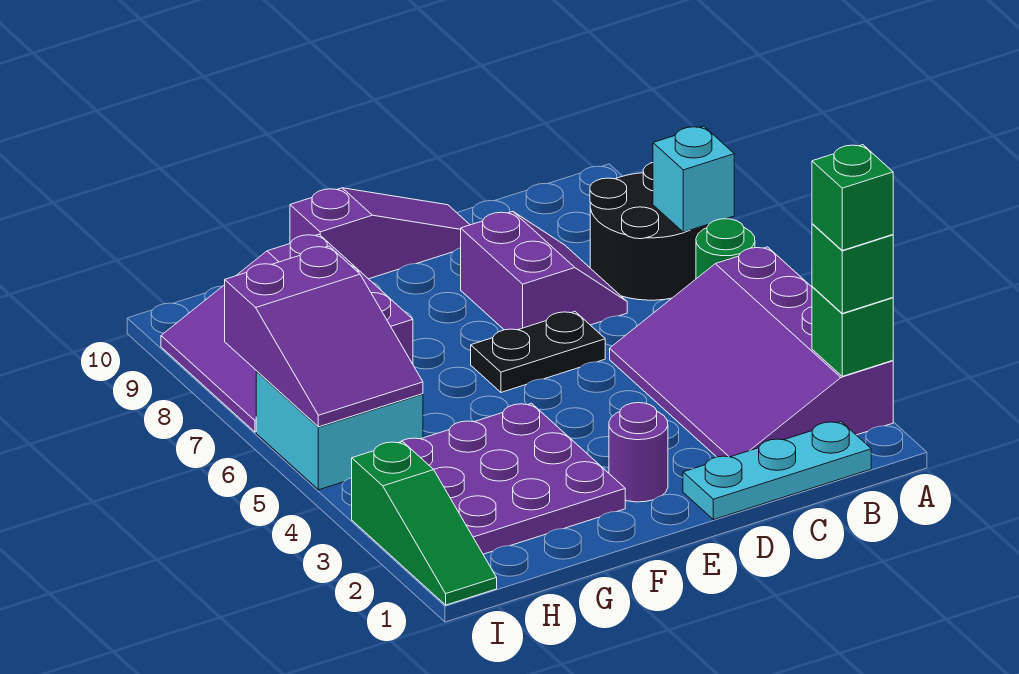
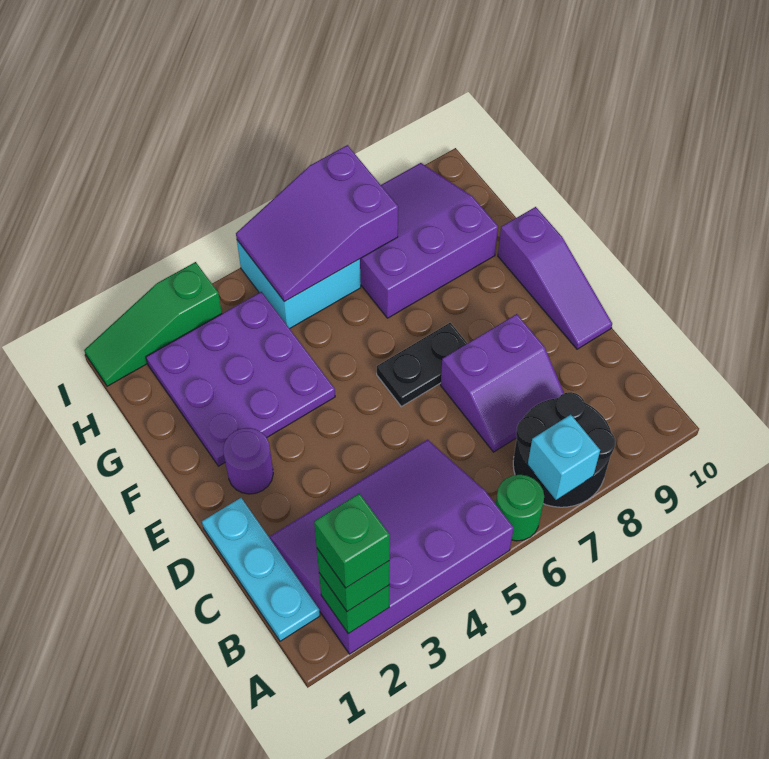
black plate D6:E6 level 1 -> black plate E6:E7 level 1

